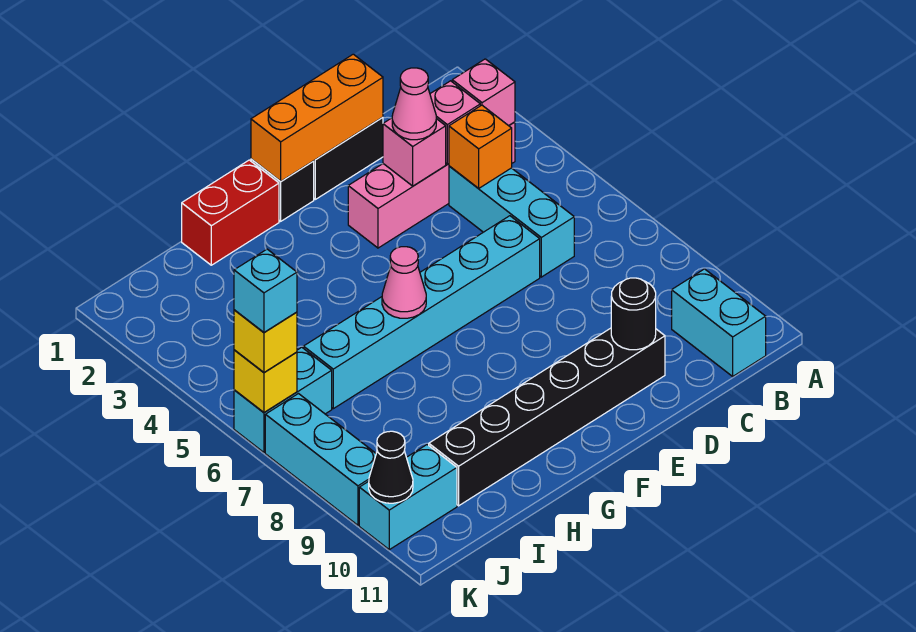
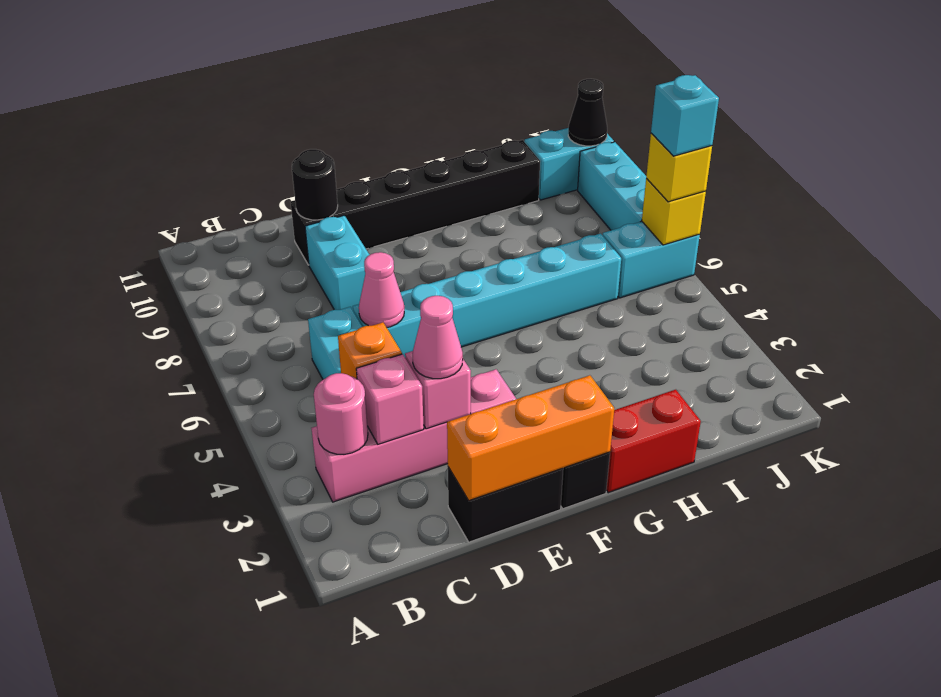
pink brick B3 level 2 -> pink round brick B3 level 2
cyan brick B10:B11 level 1 -> cyan brick D8:D9 level 1
pink cone G6 level 2 -> pink cone D6 level 2

